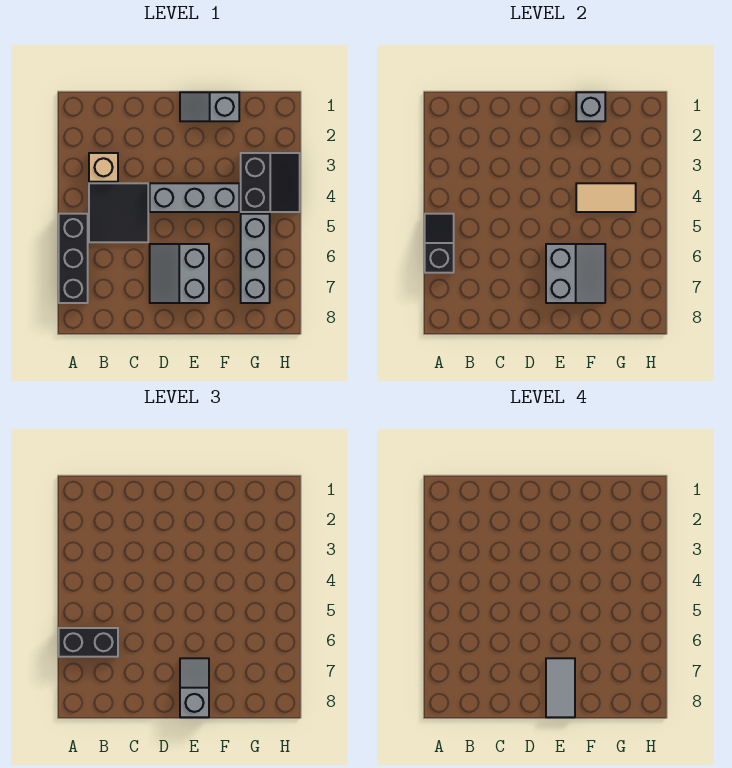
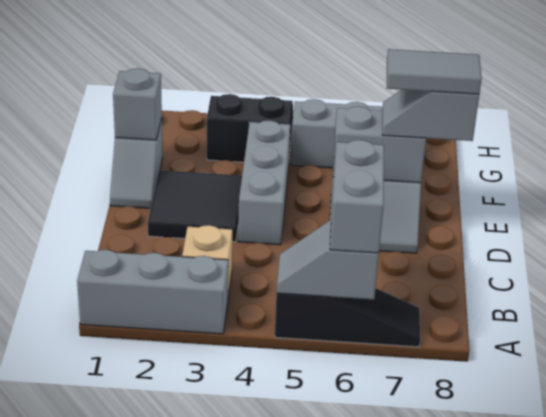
none -> grey brick A1:A3 level 1
black brick A5:A7 level 1 -> black slope A5:A7 level 1 top 5
black slope A5:A6 level 2 top 6 -> grey slope A5:A6 level 2 top 6
black brick A6:B6 level 3 -> grey brick A6:B6 level 3
black tile B4:C5 level 1 -> black tile D2:E3 level 1
tan tile F4:G4 level 2 -> none

